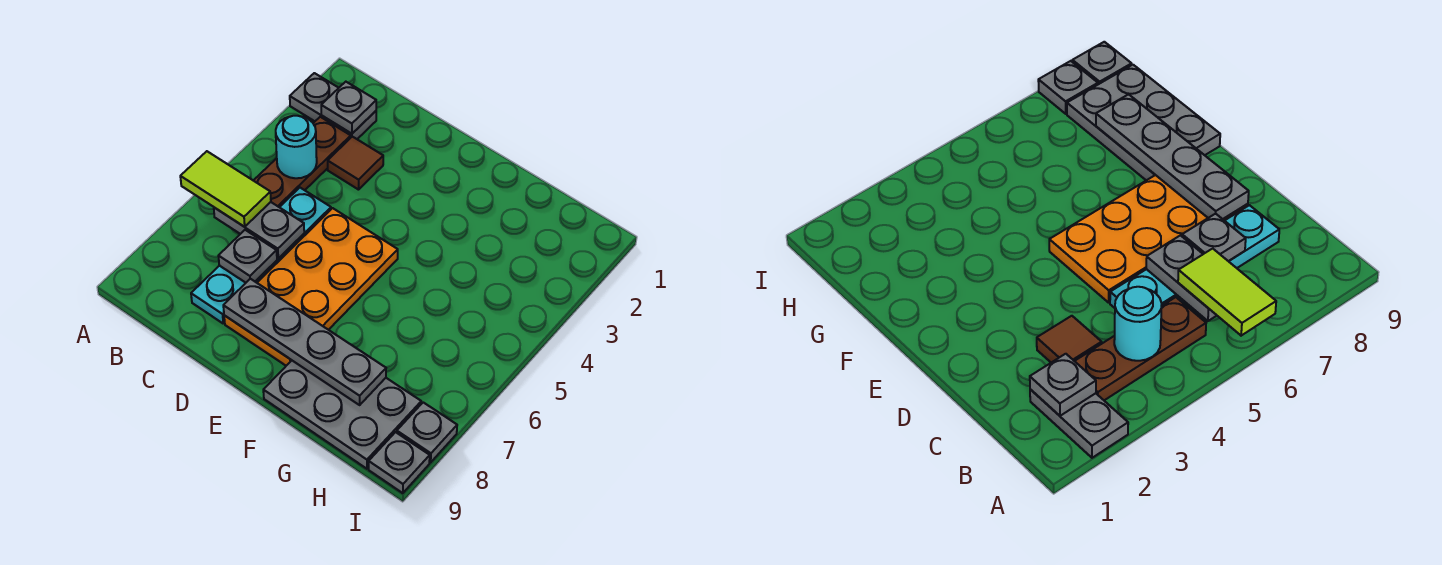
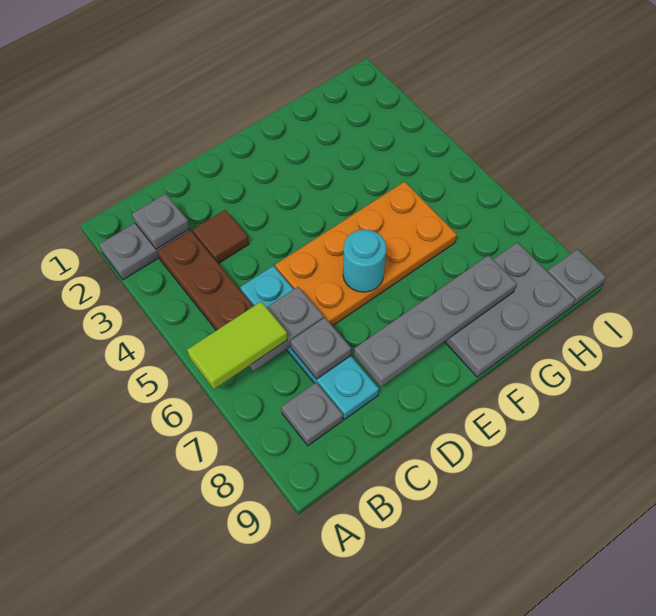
cyan round brick B4 level 2 -> cyan round brick E6 level 2
orange plate D5:E8 level 1 -> orange plate D5:G6 level 1
grey plate I8 level 1 -> grey plate B8 level 1

